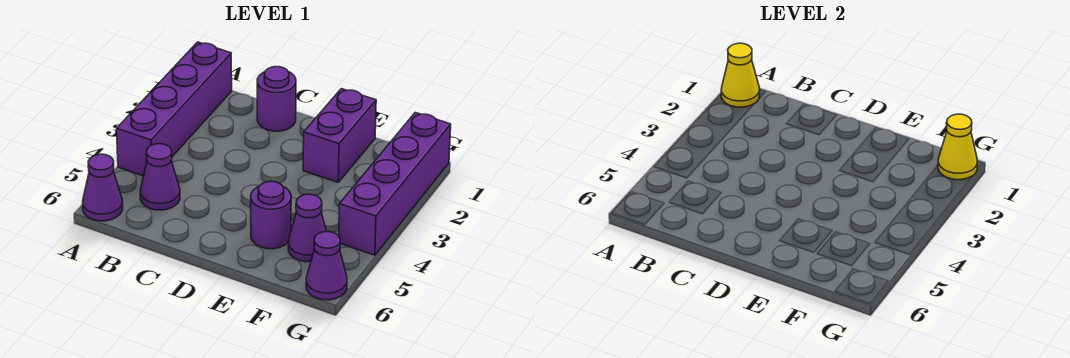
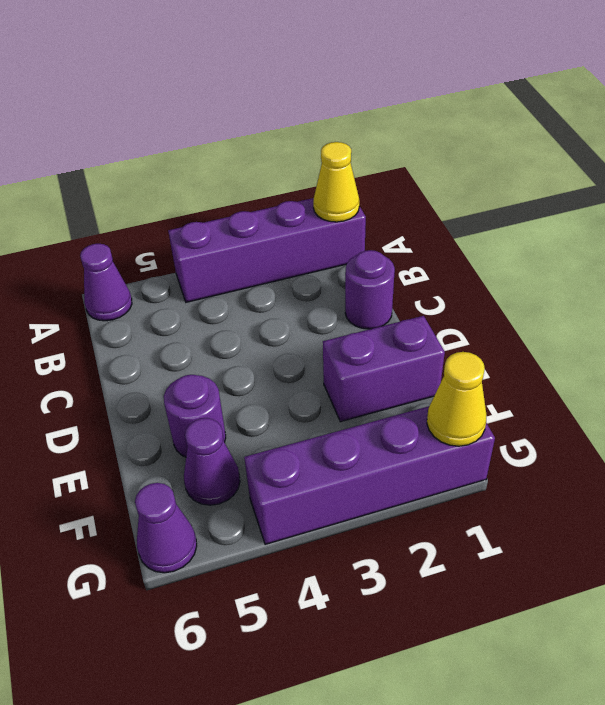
purple cone B5 level 1 -> none

